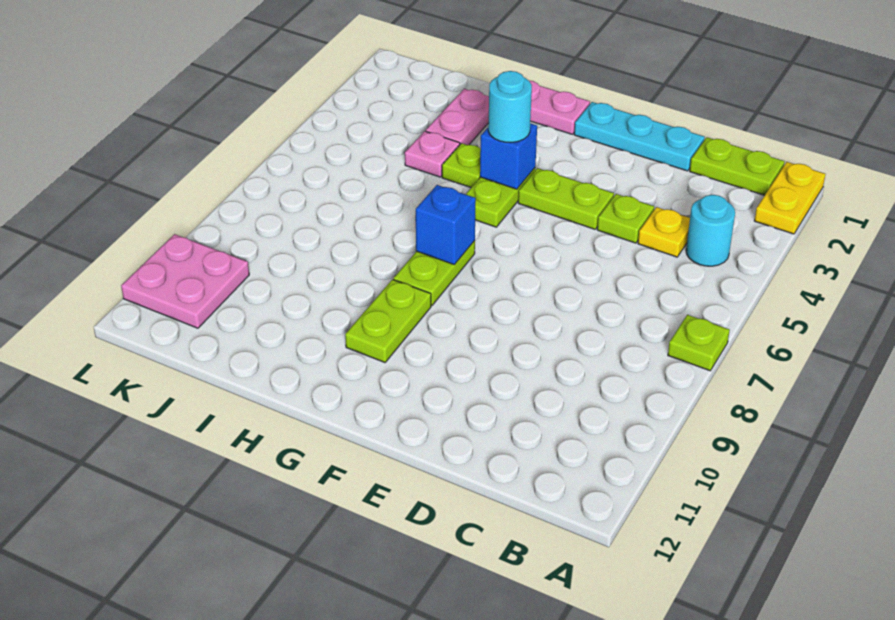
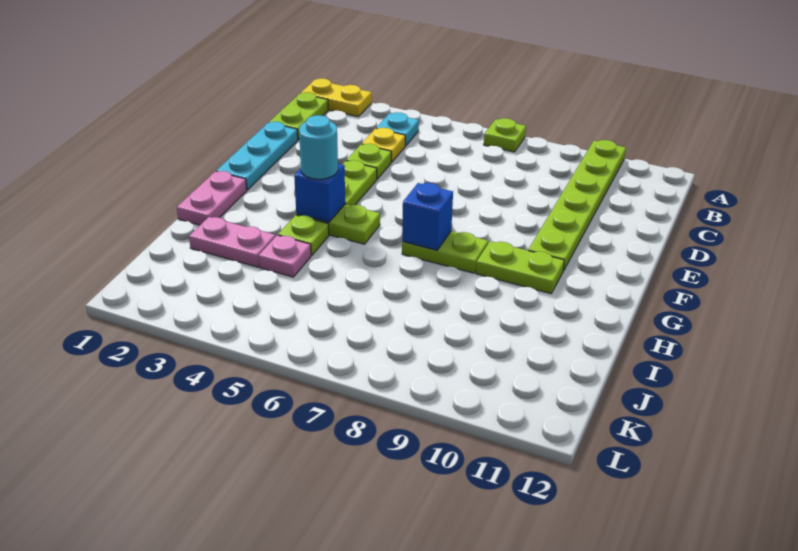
none -> lime plate A10:F10 level 1
cyan round brick B4 level 1 -> cyan plate B4 level 1
pink plate K10:L11 level 1 -> none

